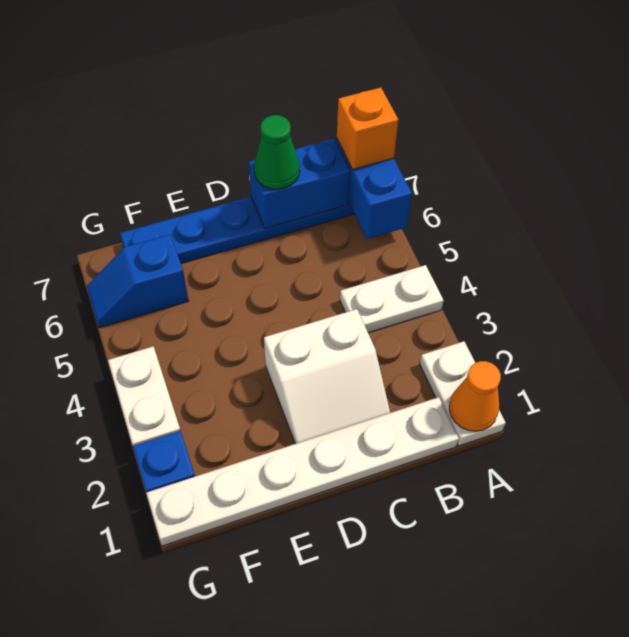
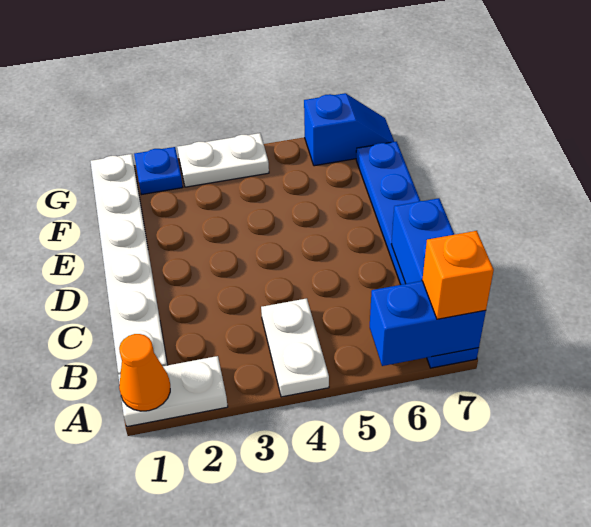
white slope C2:D3 level 1 top 3 -> none
green cone C7 level 3 -> none
blue slope F6:G6 level 1 top F -> blue slope G6:G7 level 1 top 6

